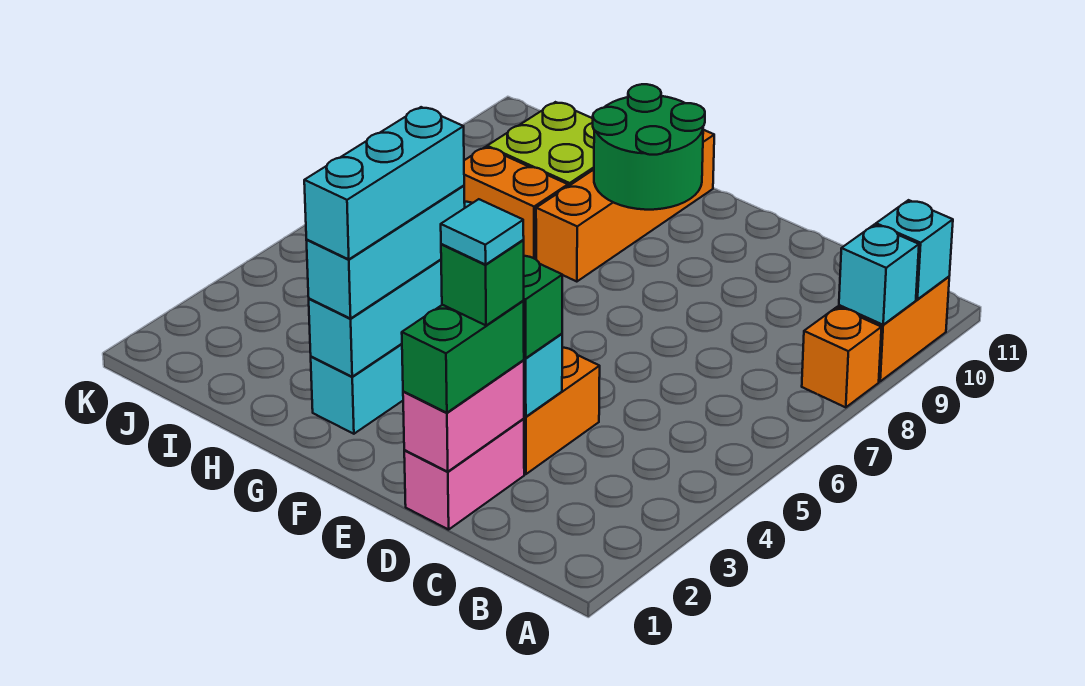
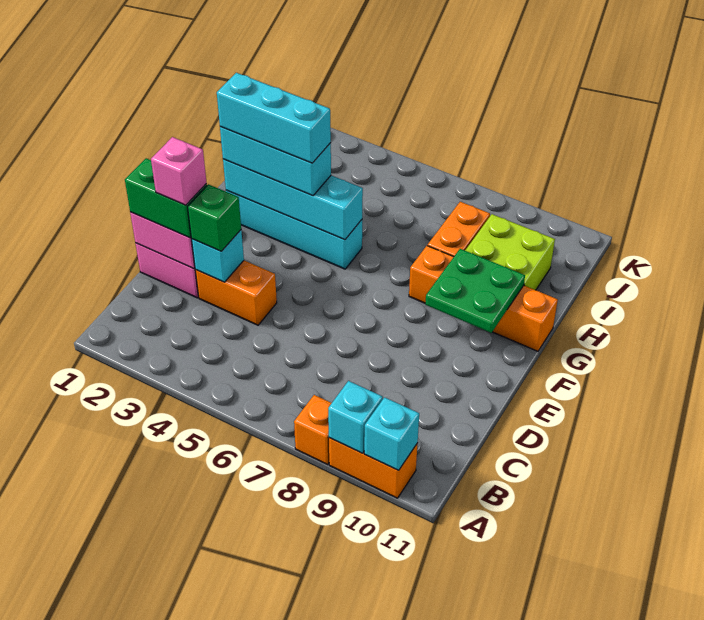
green brick D2 level 4 -> pink brick D2 level 4
cyan tile D2 level 5 -> none
green round brick F9:G10 level 2 -> green plate F9:G10 level 2

